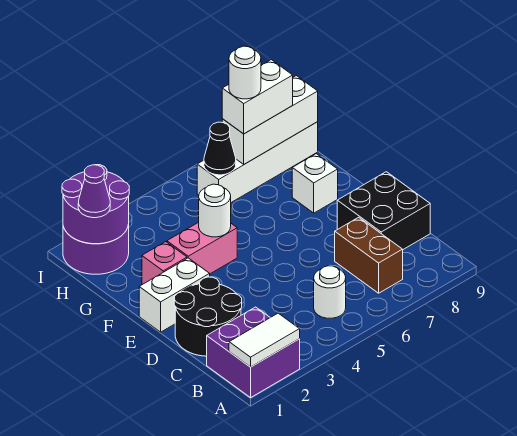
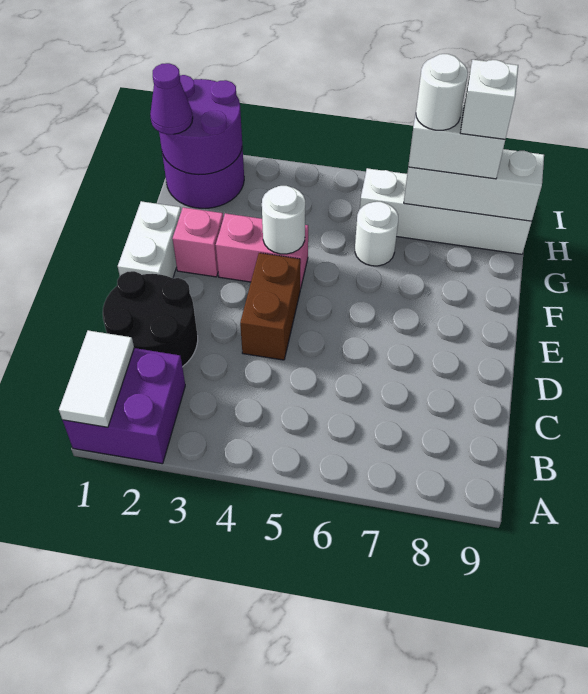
white tile A1:A2 level 2 -> white tile A1:B1 level 2
white round brick B5 level 1 -> white round brick G6 level 1
brown brick B7:C7 level 1 -> brown brick D4:E4 level 1
black brick C8:D9 level 1 -> none
white brick E1:E2 level 1 -> white brick E1:F1 level 1
white brick F8 level 1 -> white brick H8 level 4
black cone H6 level 2 -> none

